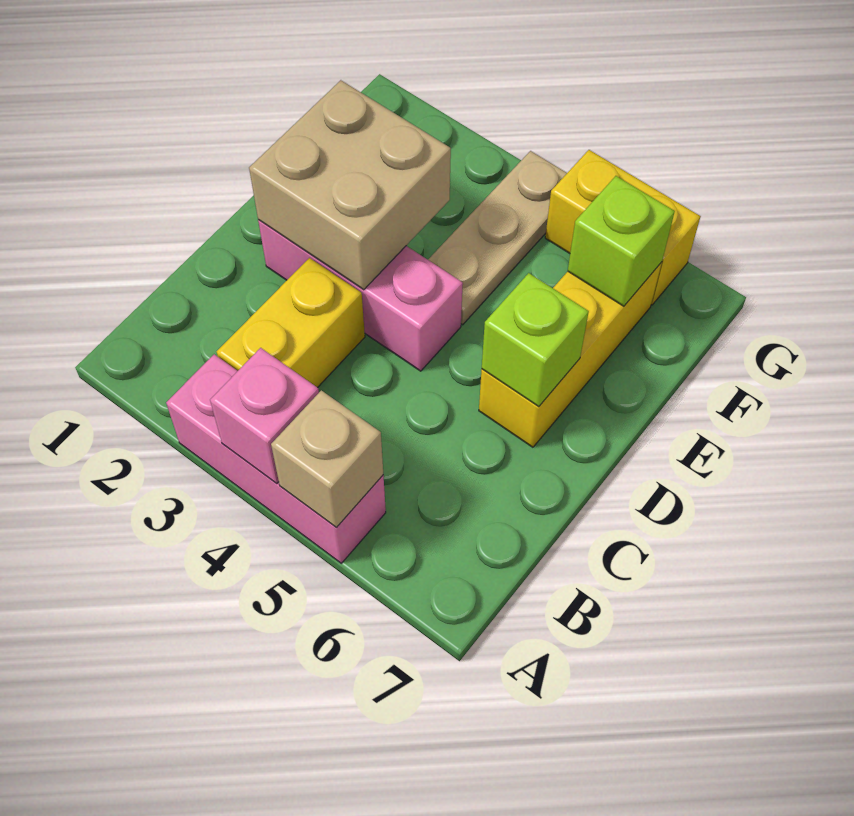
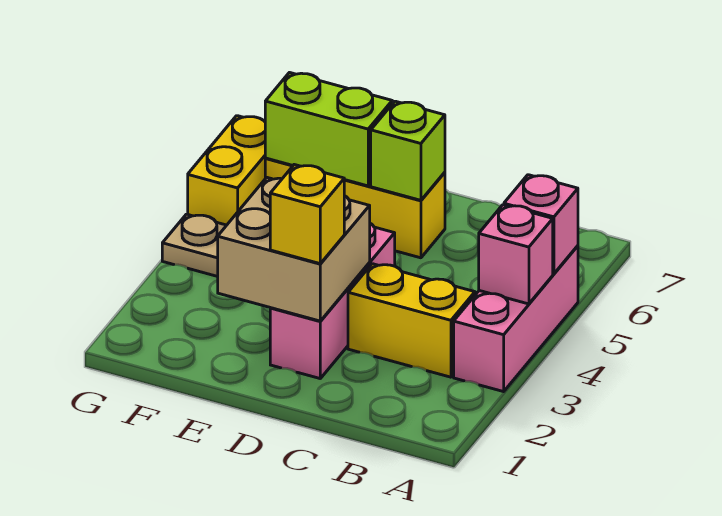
tan brick A5 level 2 -> pink brick A5 level 2
none -> yellow brick D2 level 3
lime brick F6 level 2 -> lime brick E6:F6 level 2

